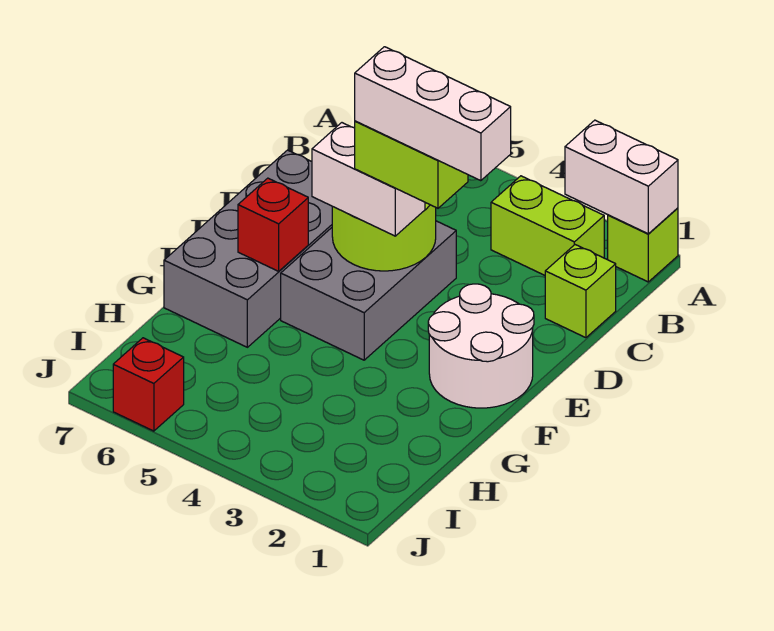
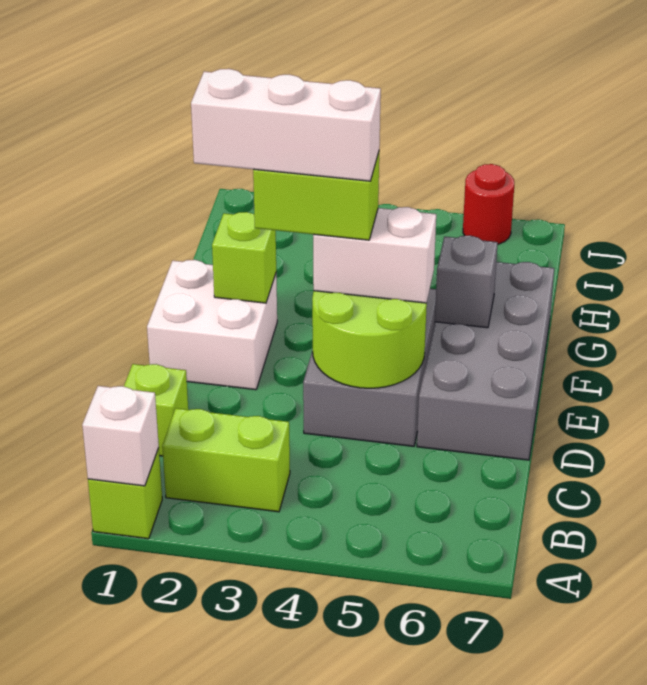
white brick A1:A2 level 2 -> white brick A1 level 2
white round brick E1:F2 level 1 -> white brick E1:F2 level 1
none -> lime brick F2 level 2
red brick F6 level 2 -> grey brick F6 level 2
red brick J6 level 1 -> red round brick J6 level 1

